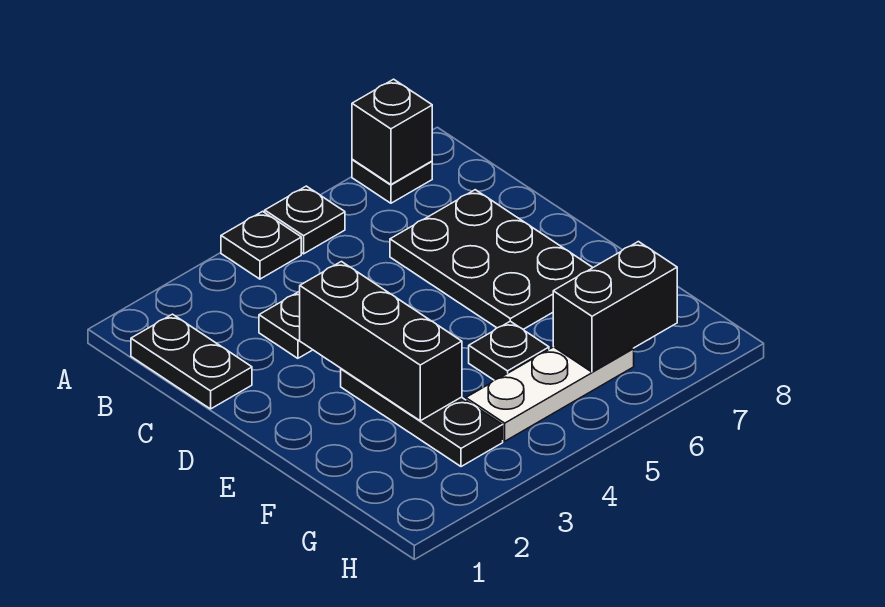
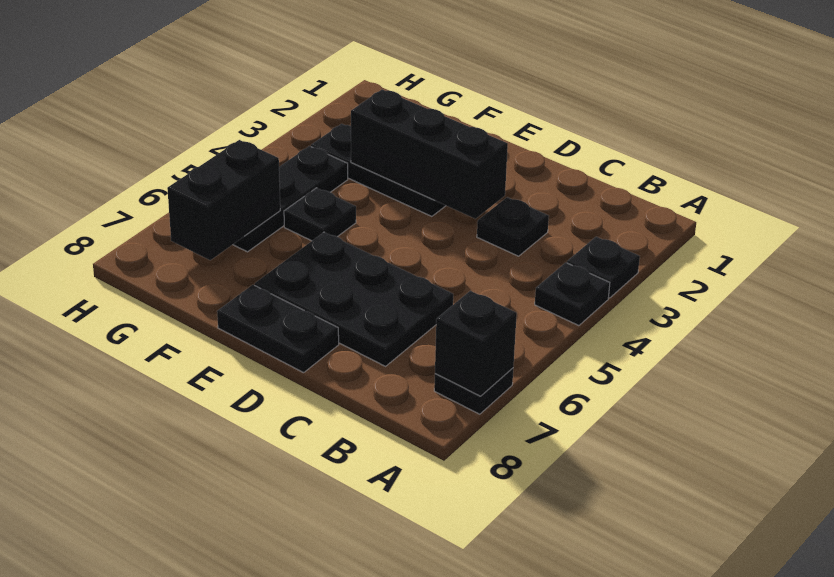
black plate A5 level 1 -> black plate A3 level 1
black plate B1:C1 level 1 -> black plate D8:E8 level 1
white plate G4:G6 level 1 -> black plate G4:G6 level 1

